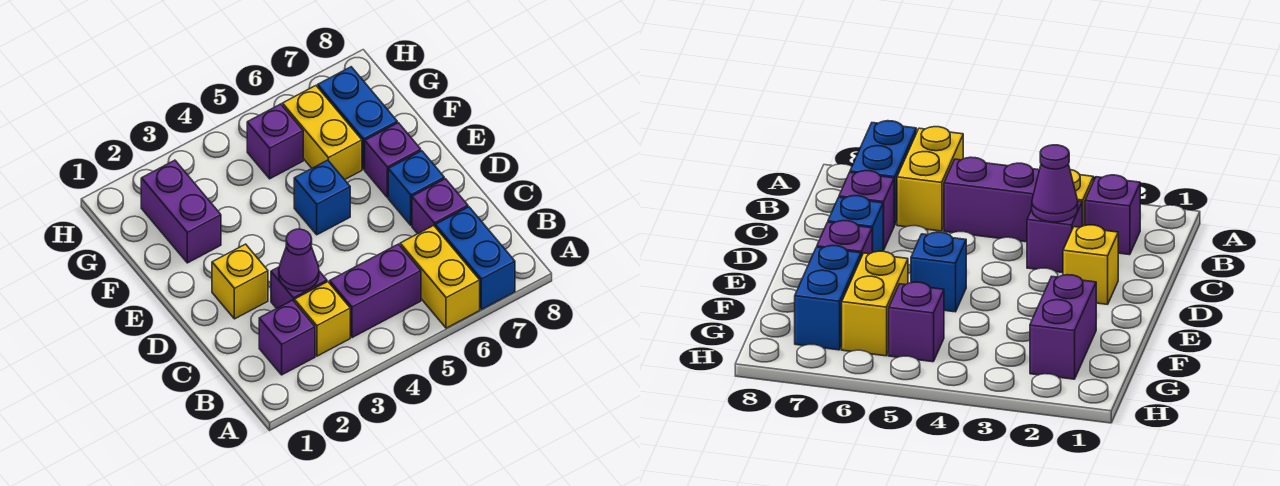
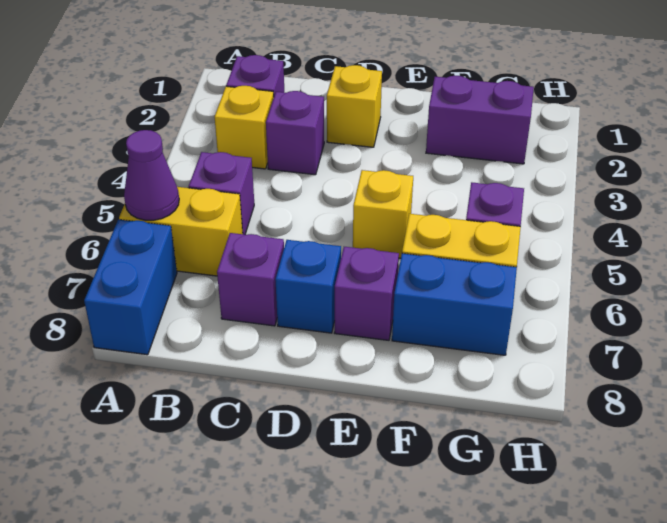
blue brick A7:B7 level 1 -> blue brick A7:A8 level 1
purple brick B4:B5 level 1 -> purple brick B5 level 1
purple cone C3 level 2 -> purple cone A6 level 2
blue brick E5 level 1 -> yellow brick E5 level 1

